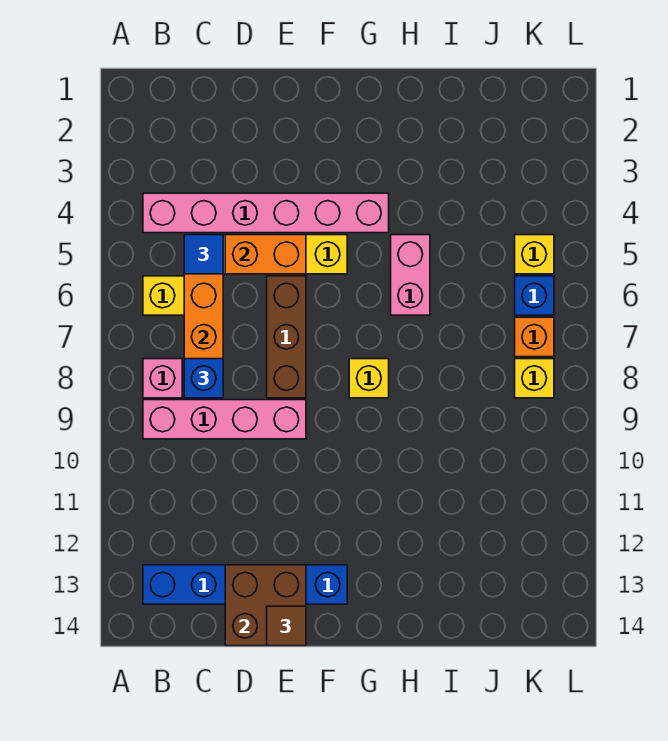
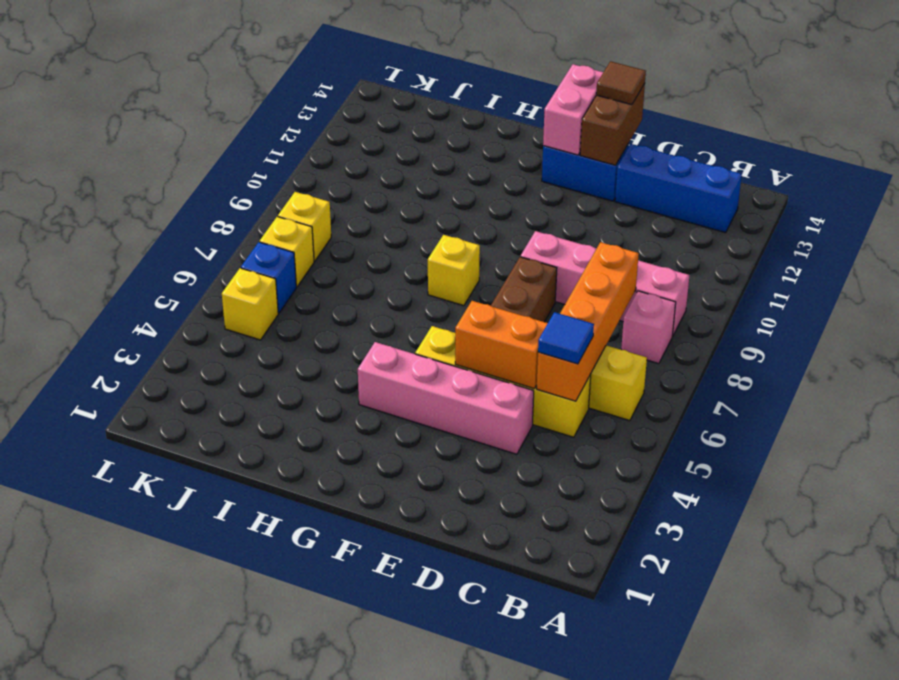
pink brick B4:G4 level 1 -> pink brick D4:G4 level 1
blue brick C8 level 3 -> none
brown brick D13:E14 level 2 -> brown brick E13:E14 level 2
pink brick H5:H6 level 1 -> pink brick F13:F14 level 2
orange brick K7 level 1 -> yellow brick K7 level 1

